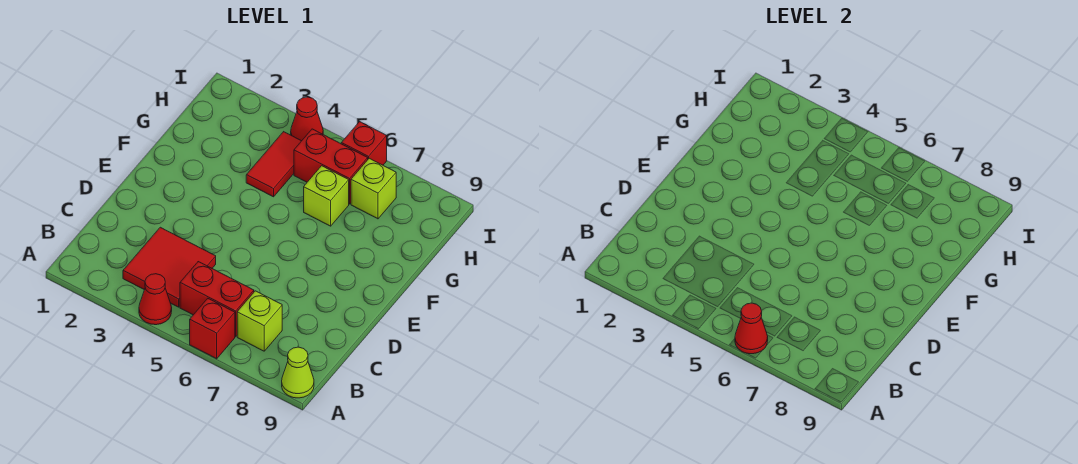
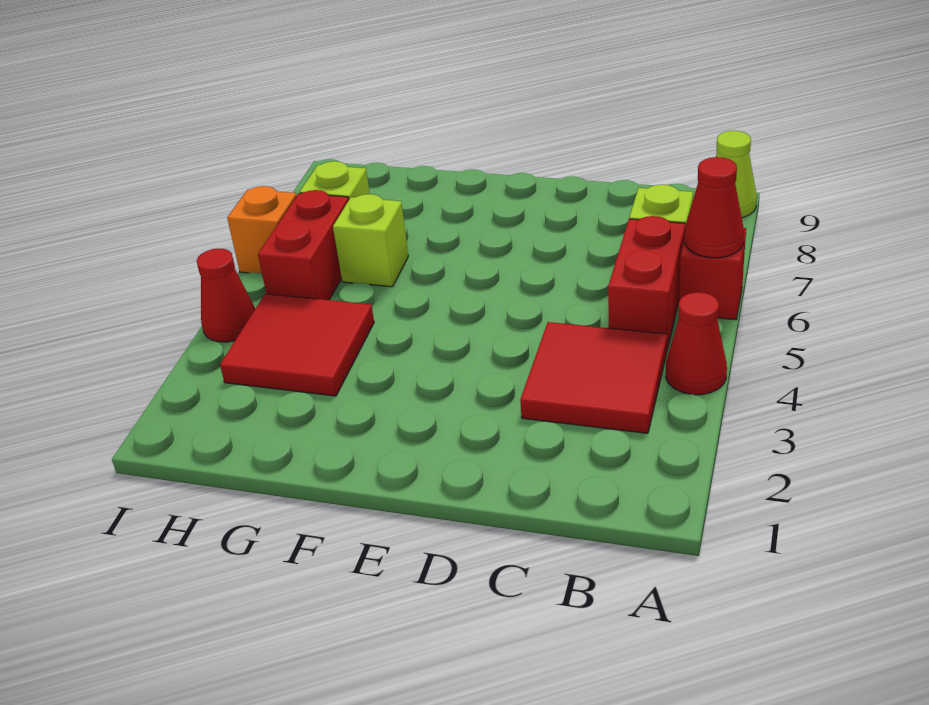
red tile G4:H4 level 1 -> red tile G3:H4 level 1
red brick I6 level 1 -> orange brick I6 level 1

